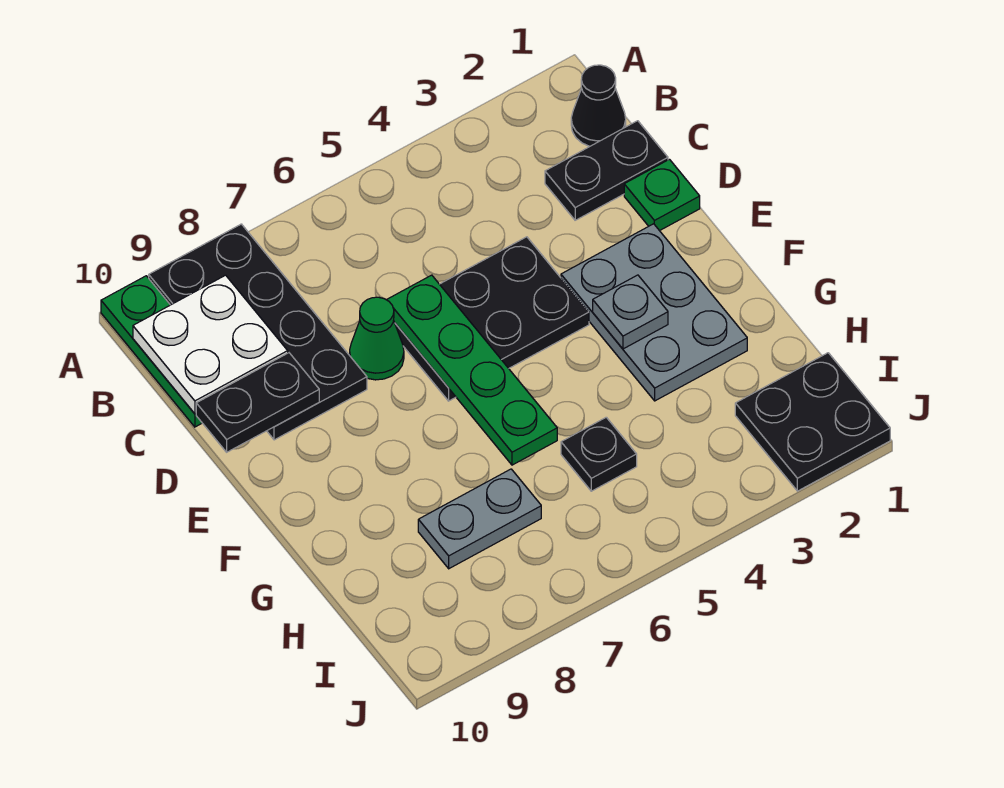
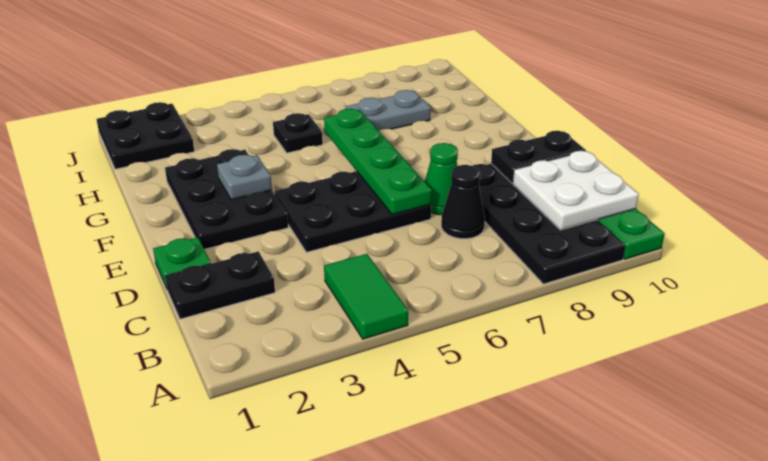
none -> green tile A4:B4 level 1
black cone B1 level 1 -> black cone C7 level 1
grey plate E2:G3 level 1 -> black plate E2:G3 level 1

